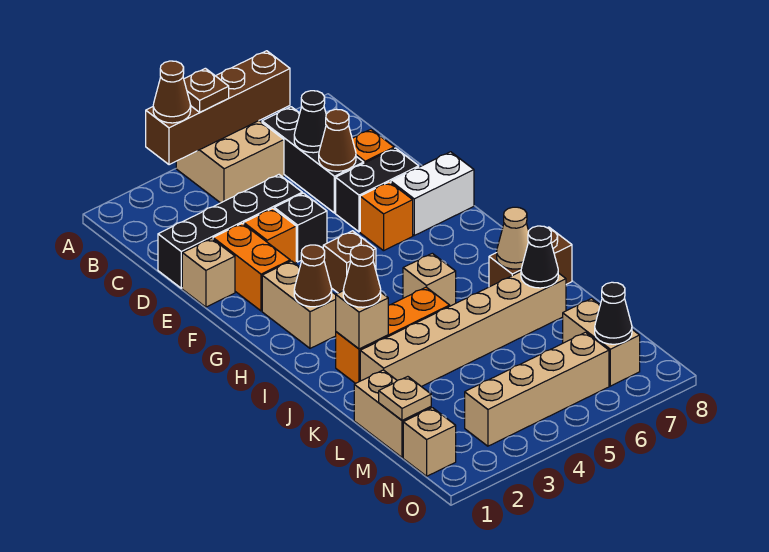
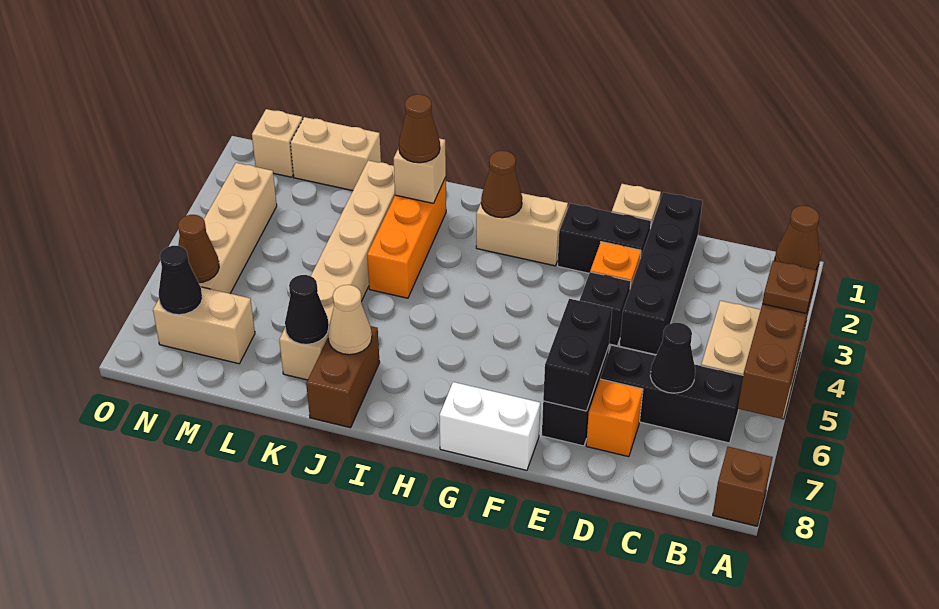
brown cone D6 level 2 -> brown cone N6 level 2
orange brick E2:F2 level 1 -> black brick E2:F2 level 1
none -> black brick E6:E7 level 2
orange brick F6 level 1 -> none
white brick F7:F8 level 1 -> white brick F8:G8 level 1
brown brick G4 level 1 -> brown brick A8 level 1
tan brick I5 level 1 -> none
tan plate M1 level 2 -> none

